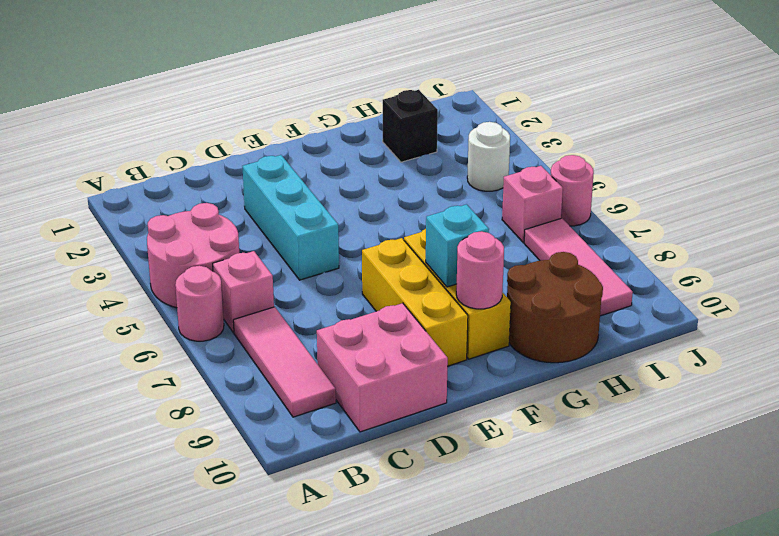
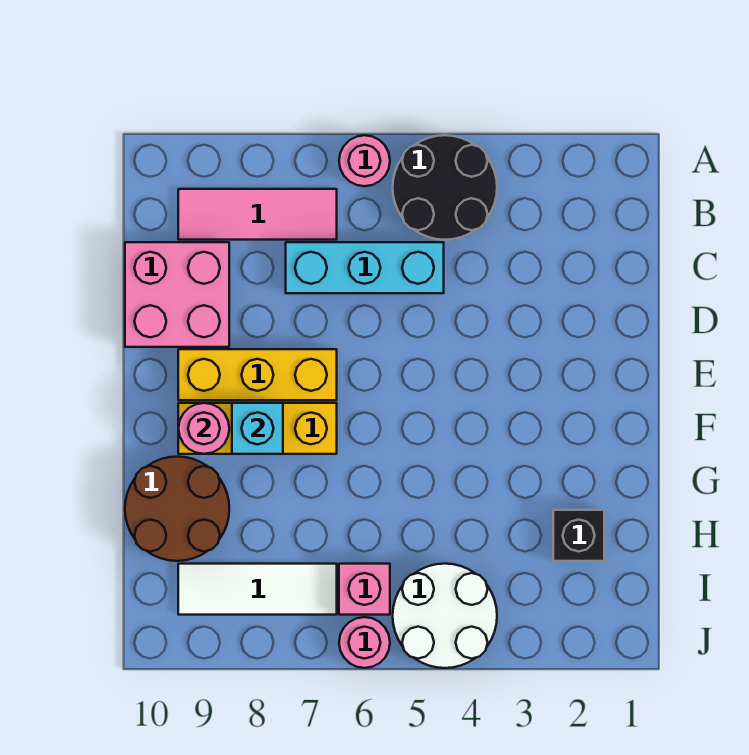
pink round brick A4:B5 level 1 -> black round brick A4:B5 level 1
pink brick B6 level 1 -> none
cyan brick D3:D5 level 1 -> cyan brick C5:C7 level 1
white round brick I4 level 1 -> white round brick I4:J5 level 1
pink tile I7:I9 level 1 -> white tile I7:I9 level 1

